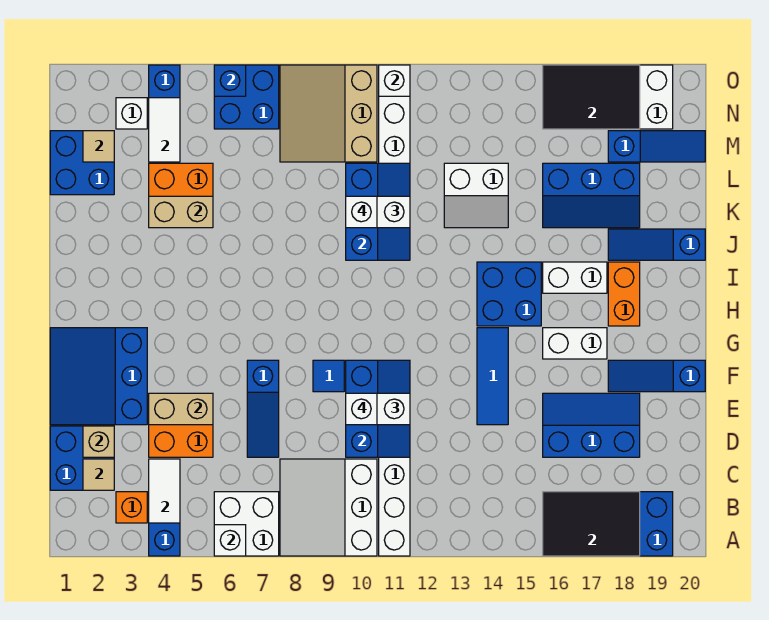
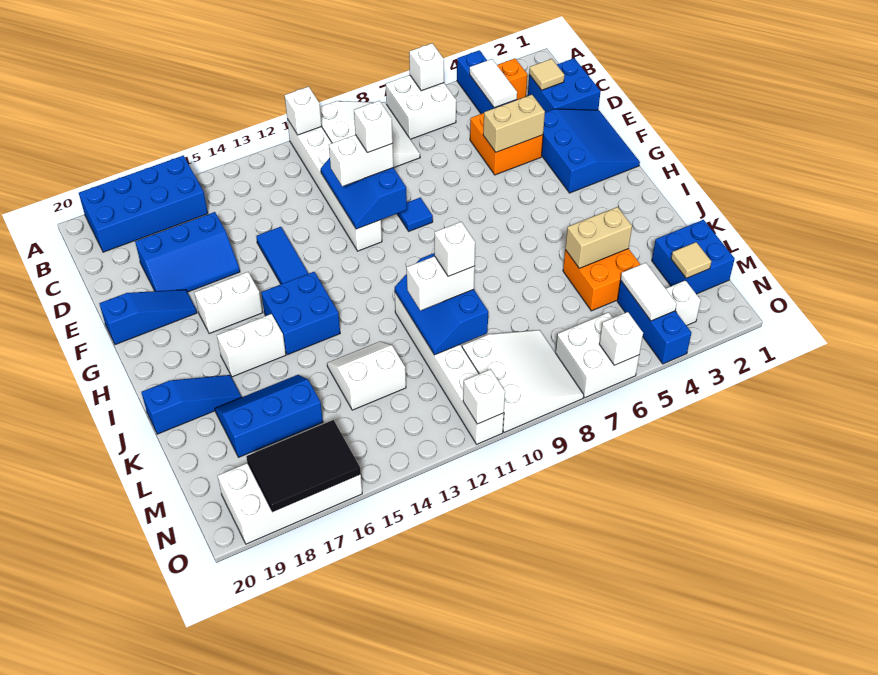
none -> white brick A11 level 2
black tile A16:B18 level 2 -> none
tan brick D2 level 2 -> none
blue slope D7:F7 level 1 top F -> none
orange brick H18:I18 level 1 -> none
tan slope M8:O10 level 1 top 10 -> white slope M8:O10 level 1 top 10
blue slope M18:M20 level 1 top 18 -> none
blue brick N6:O7 level 1 -> white brick N6:O7 level 1
blue brick O6 level 2 -> white brick O6 level 2

